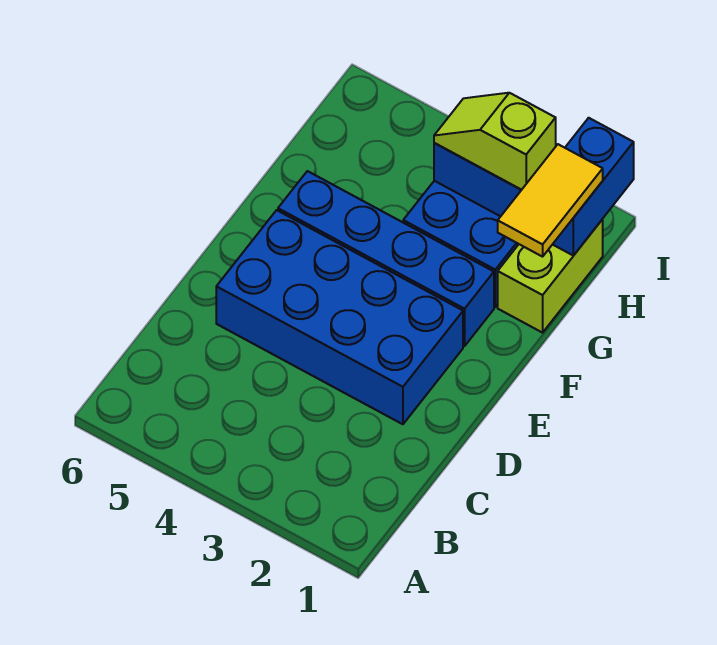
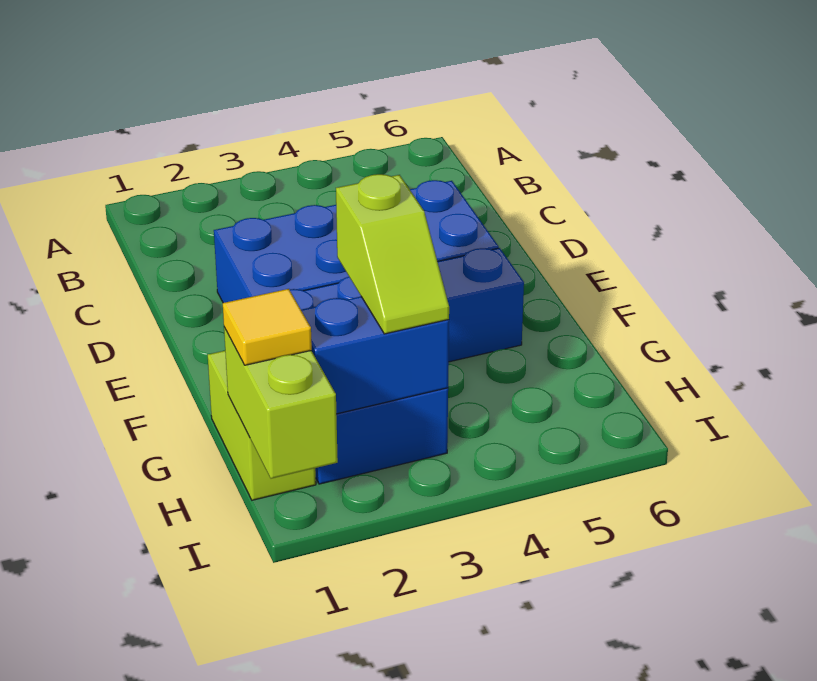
yellow tile G1:H1 level 3 -> yellow tile H1 level 3
blue brick H1:I1 level 2 -> lime brick H1:I1 level 2
lime slope H2:H3 level 3 top 2 -> lime slope G3:H3 level 3 top G

